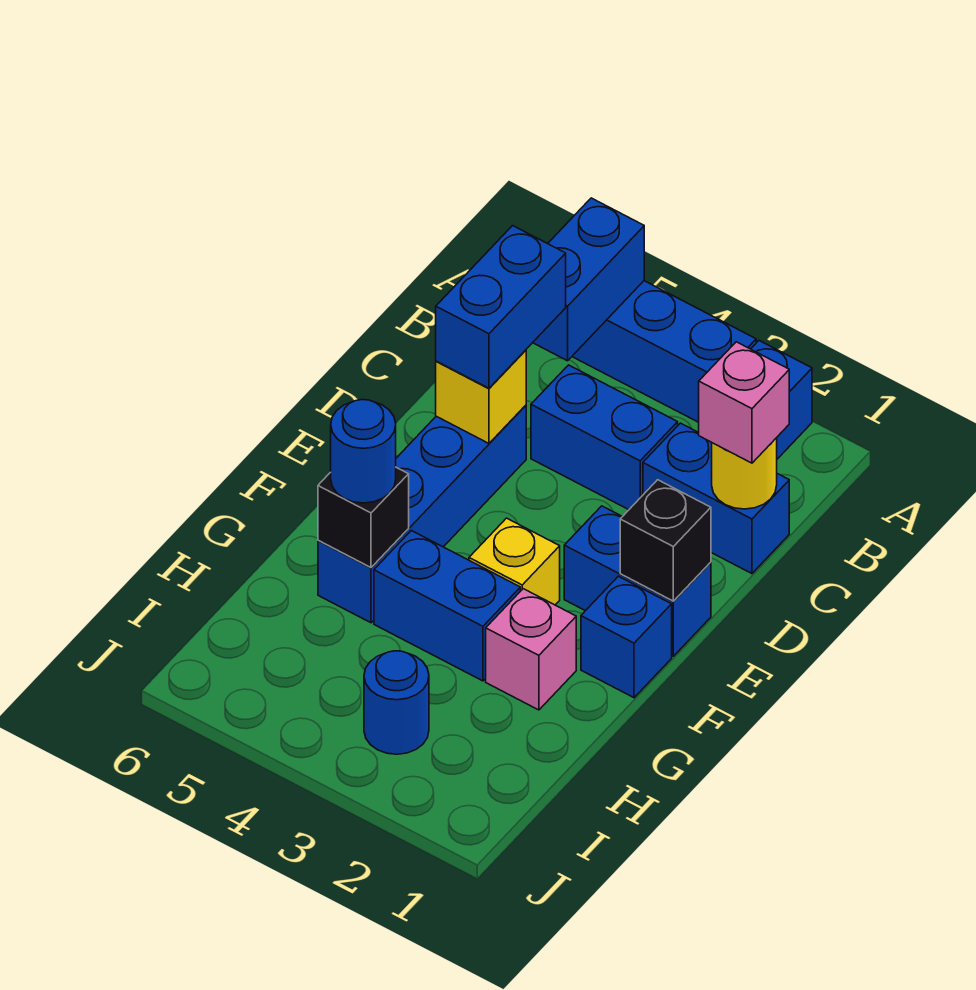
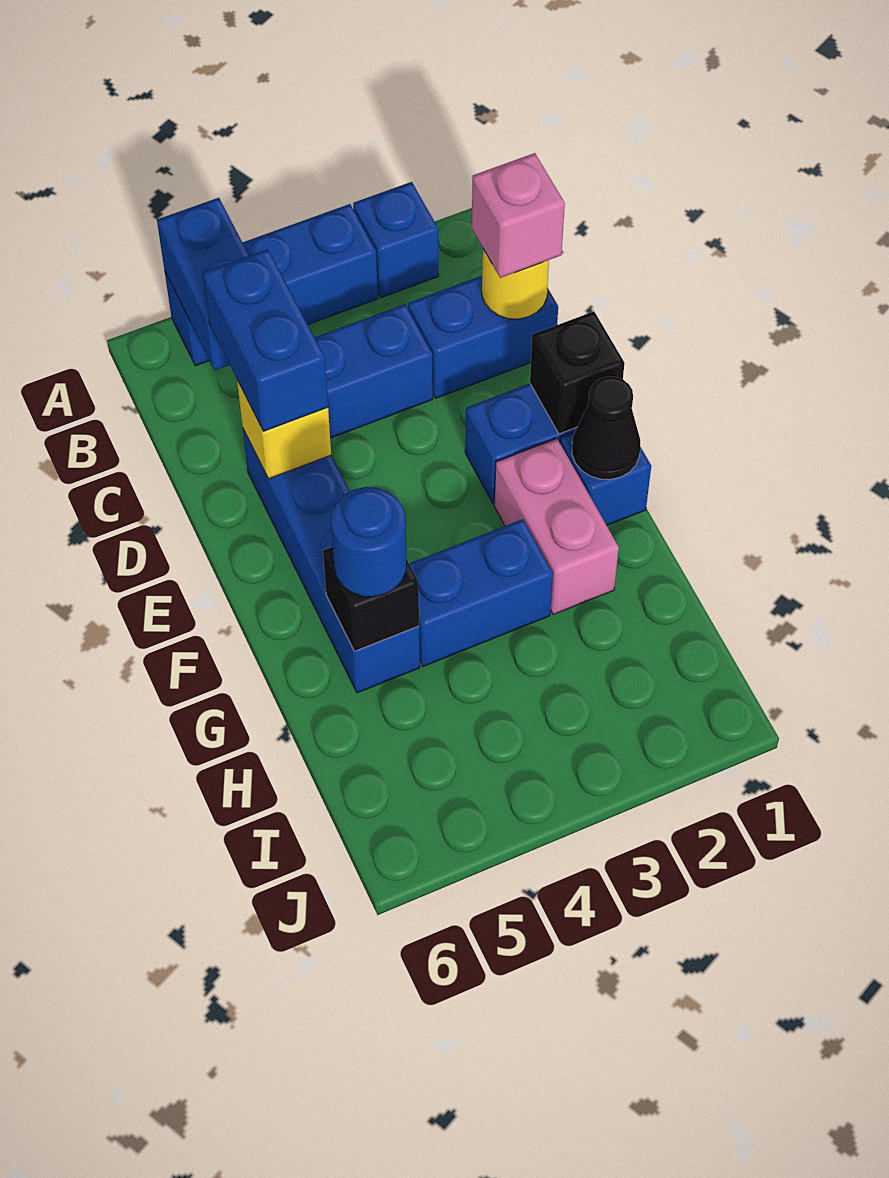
none -> black cone F1 level 2
yellow brick F3 level 1 -> none
pink brick G2 level 1 -> pink brick F2:G2 level 1
blue round brick I3 level 1 -> none

